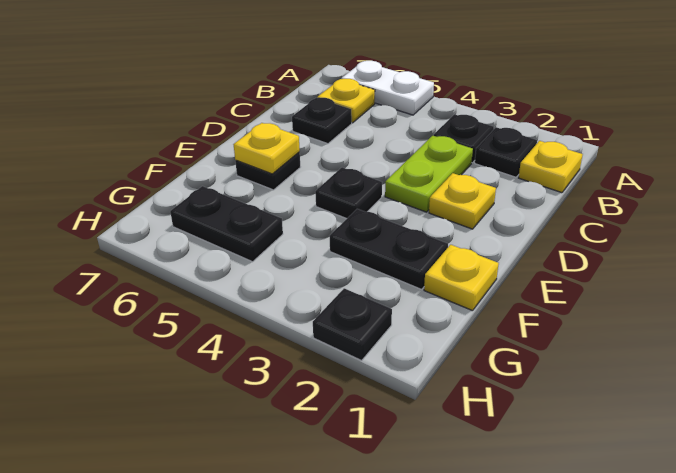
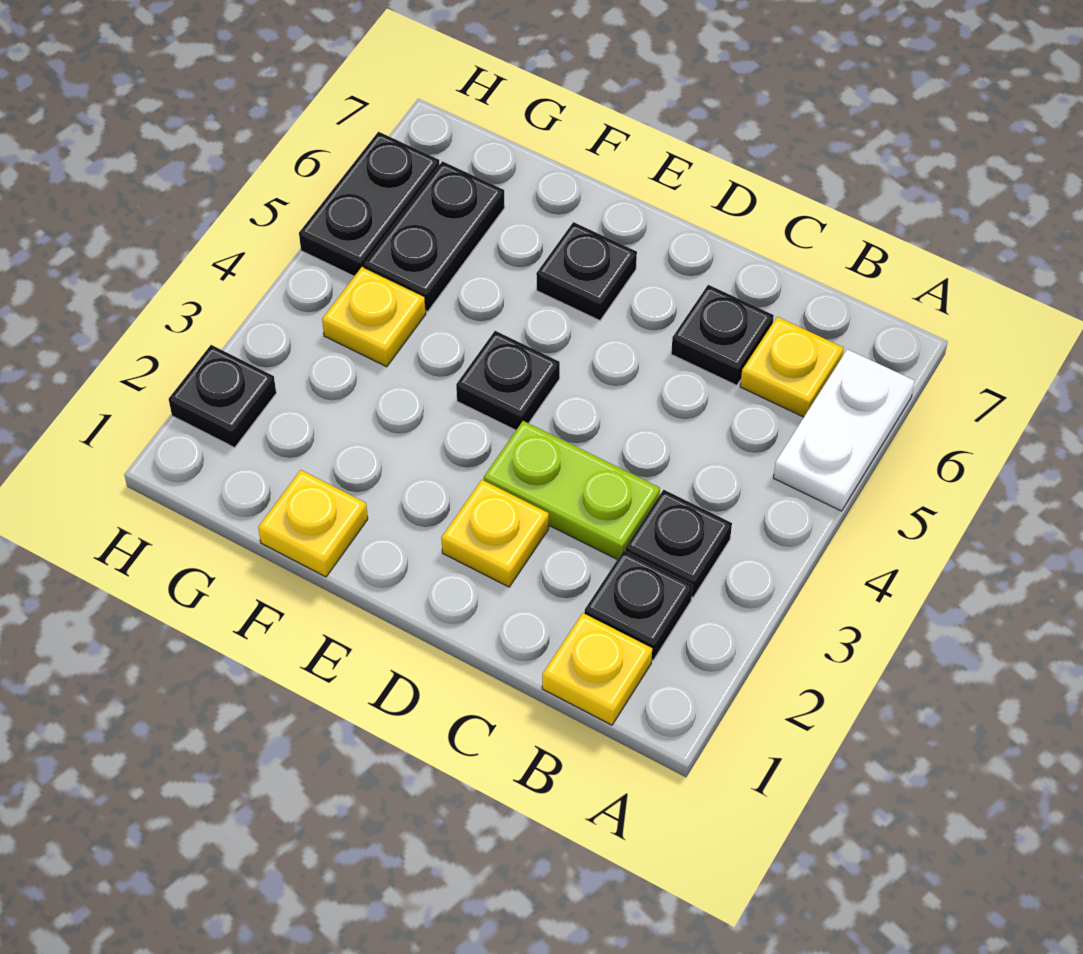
yellow plate E6 level 2 -> yellow plate G4 level 1
black plate F2:F3 level 1 -> black plate H5:H6 level 1

